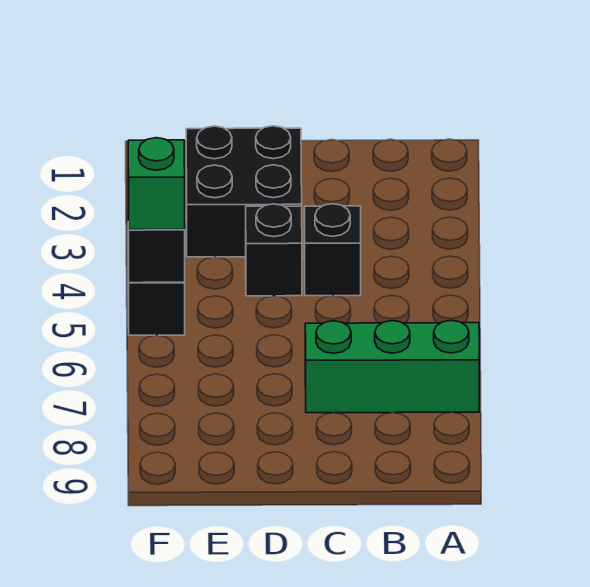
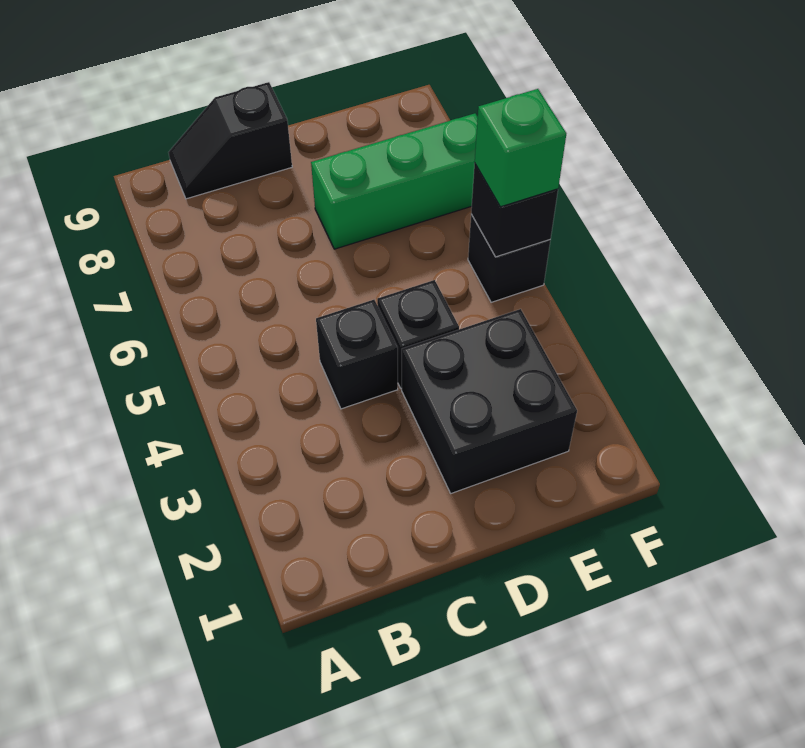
green brick A7:C7 level 1 -> green brick D7:F7 level 1
none -> black slope B9:C9 level 1 top C

